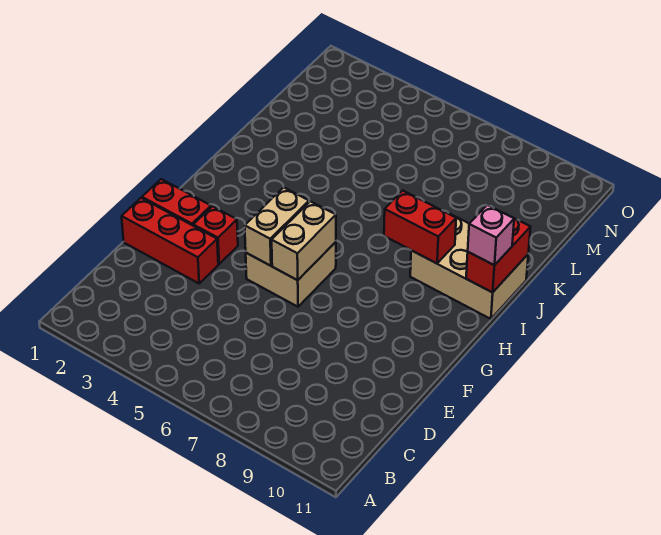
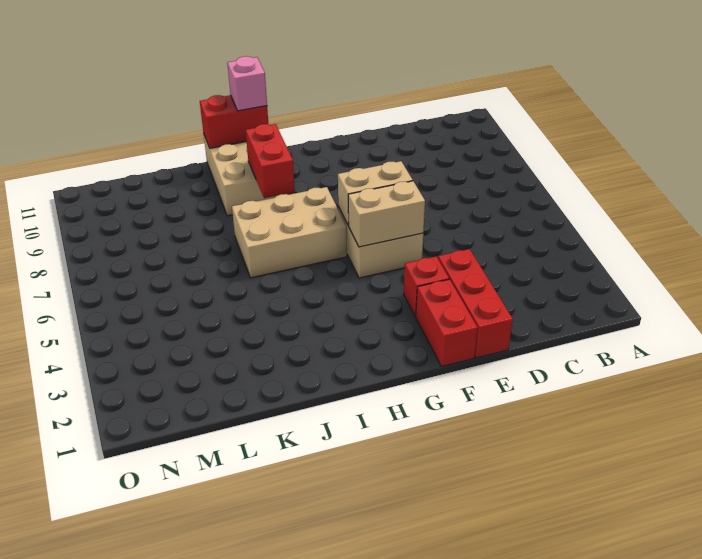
none -> tan brick H6:J7 level 1

